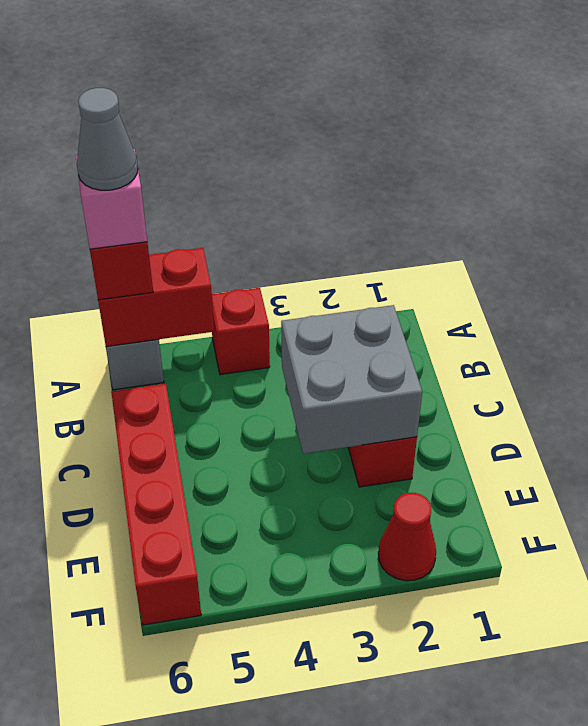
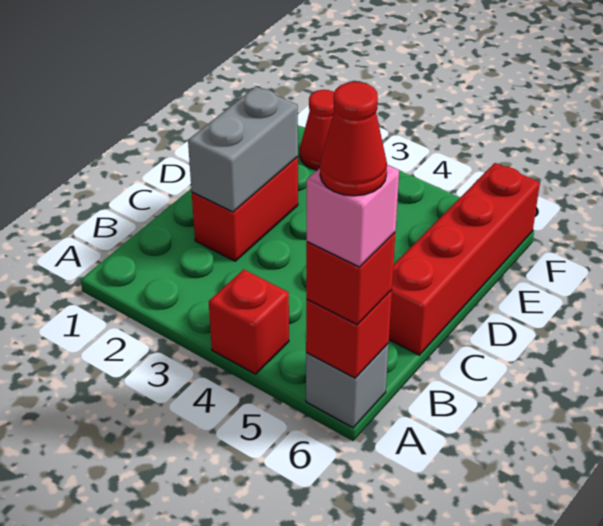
red brick A5:A6 level 2 -> red brick A6 level 2
grey cone A6 level 5 -> red cone A6 level 5
grey brick C2:D3 level 2 -> grey brick C2:D2 level 2

